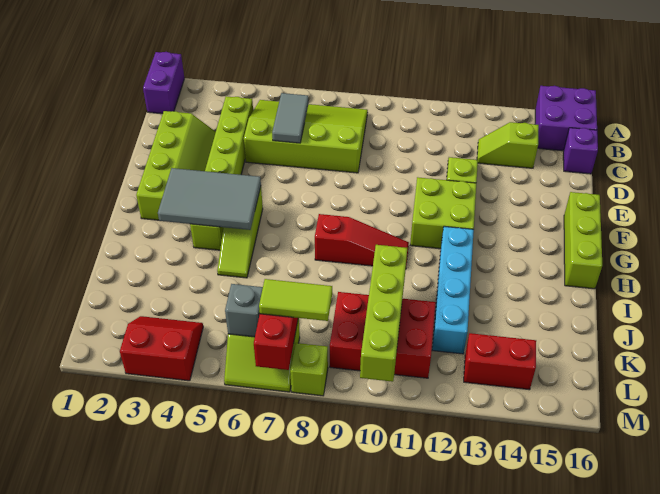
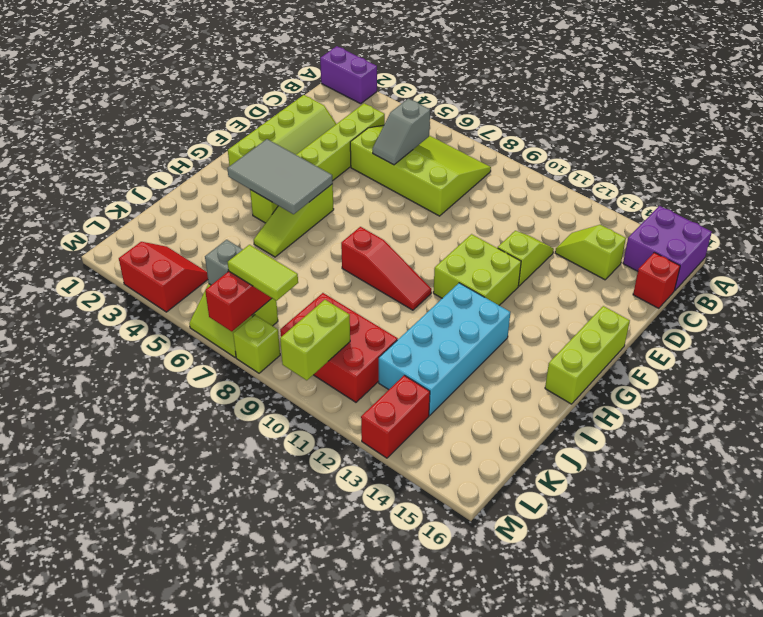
purple brick A1:B1 level 1 -> purple brick A1:A2 level 1
grey tile C6:D6 level 2 -> grey slope C6:D6 level 2 top C
purple brick C16 level 1 -> red brick C16 level 1
cyan brick H12:K12 level 1 -> cyan brick H12:K13 level 1
lime brick J10:M10 level 2 -> lime brick L10:M10 level 2
red brick L13:L14 level 1 -> red brick L13:M13 level 1

